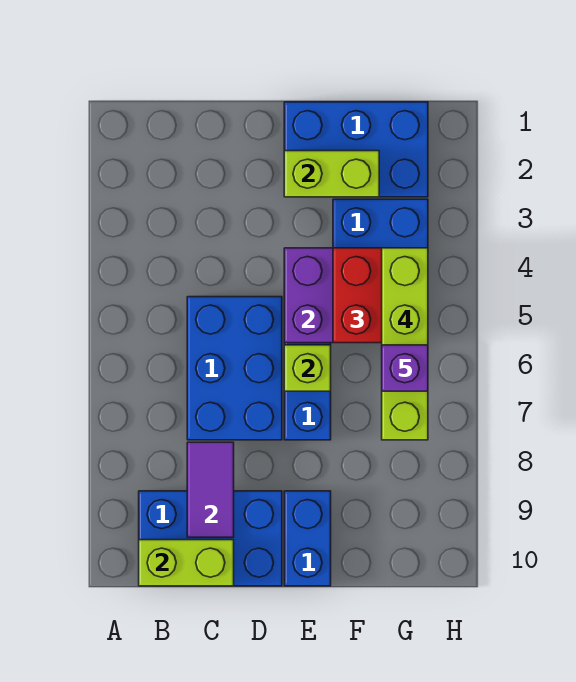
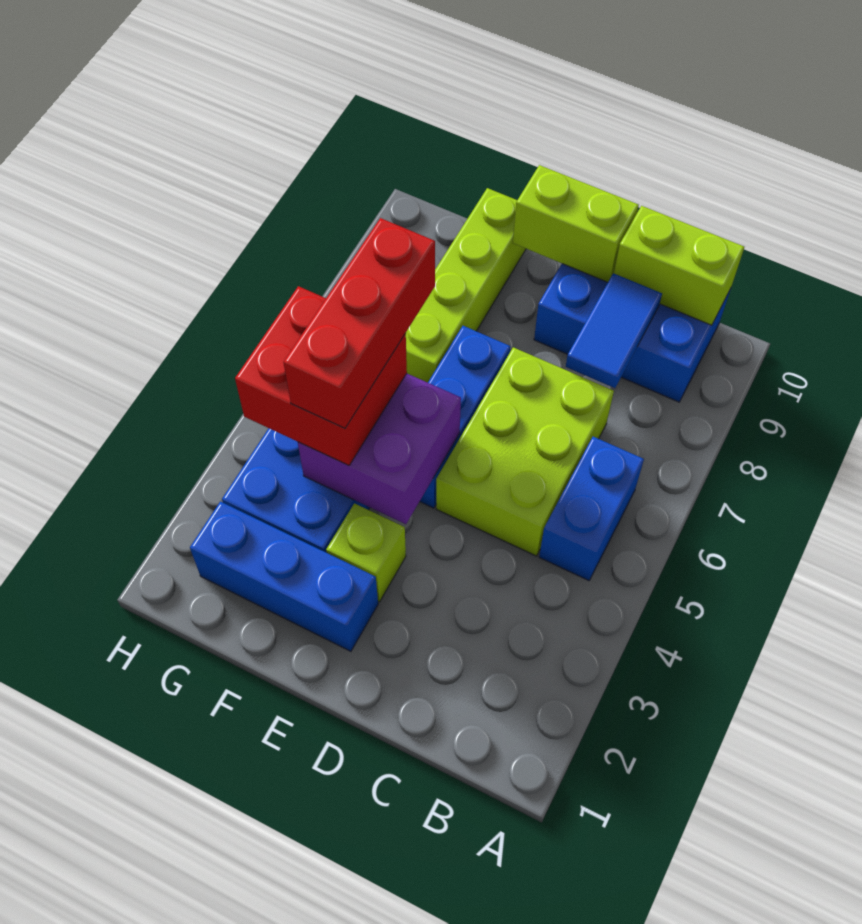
blue brick C5:D7 level 1 -> lime brick C5:D7 level 1
purple tile C8:C9 level 2 -> blue tile C8:C9 level 2
blue brick E1:G2 level 1 -> blue brick E2:G2 level 1
lime brick E2:F2 level 2 -> lime brick D10:E10 level 2
lime brick E6 level 2 -> lime brick E3 level 1
blue brick E9:E10 level 1 -> blue brick B5:B6 level 1
none -> red brick F4:F6 level 4
lime brick G4:G7 level 4 -> lime brick F7:F10 level 1
purple brick G6 level 5 -> none

